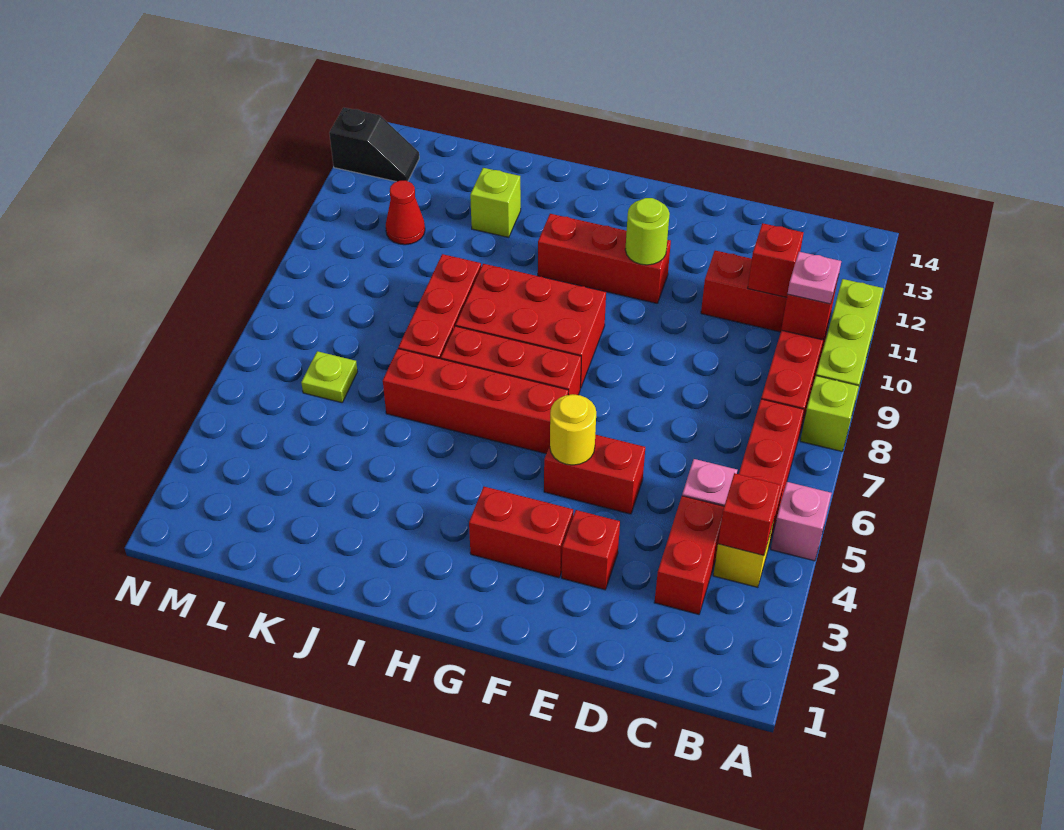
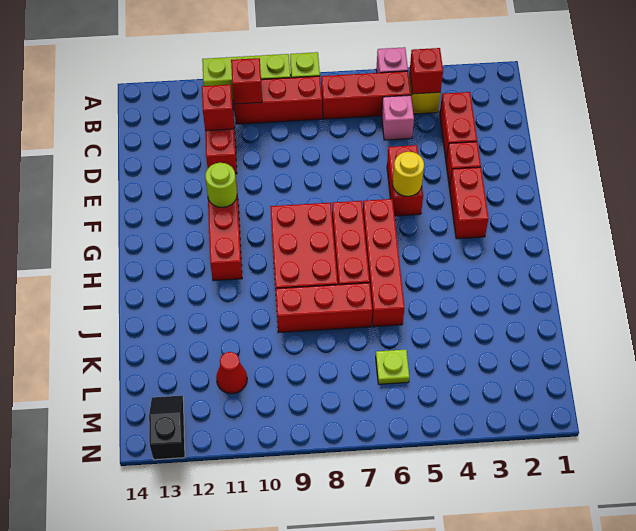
pink plate B10 level 3 -> none
red brick C3:C4 level 1 -> red brick C3:D3 level 1
lime brick J12 level 1 -> none

